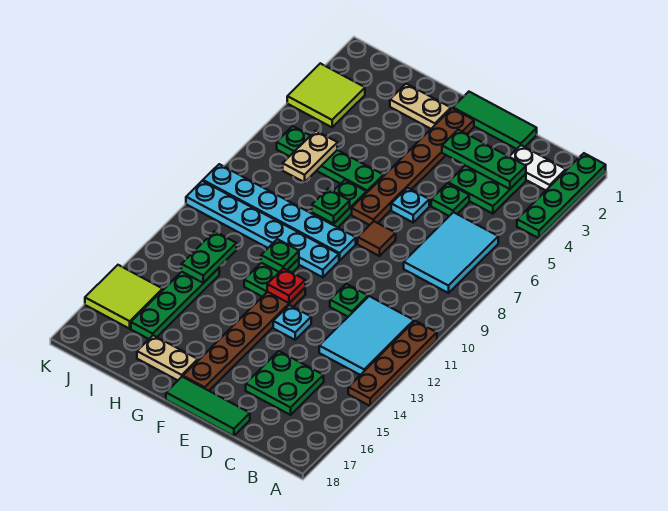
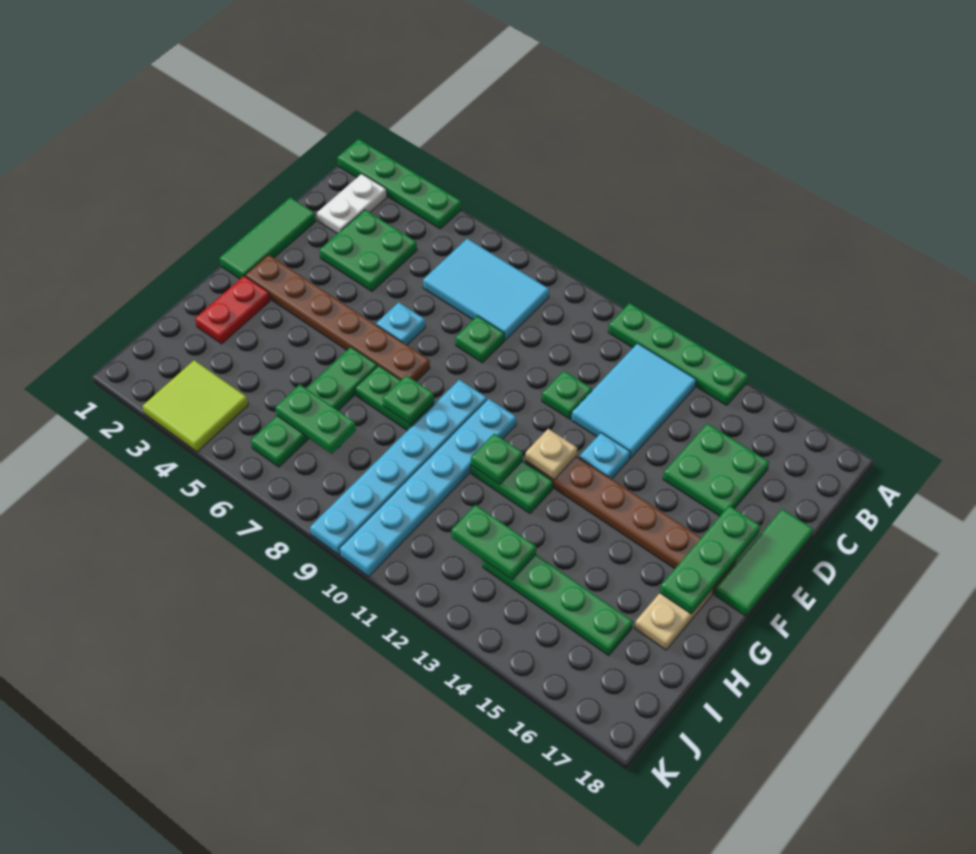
brown plate A11:A14 level 1 -> green plate A11:A14 level 1
cyan tile B11:C13 level 1 -> cyan tile B12:D13 level 1
green plate C3:E3 level 2 -> green plate E17:G17 level 2
green plate D5 level 1 -> green plate D8 level 1
brown tile E8 level 1 -> none
red plate F12 level 2 -> tan plate F12 level 2
tan plate G2:H2 level 1 -> red plate G2:H2 level 1
tan plate I6:I7 level 2 -> green plate I6:I7 level 2
lime tile J15:K16 level 1 -> none

